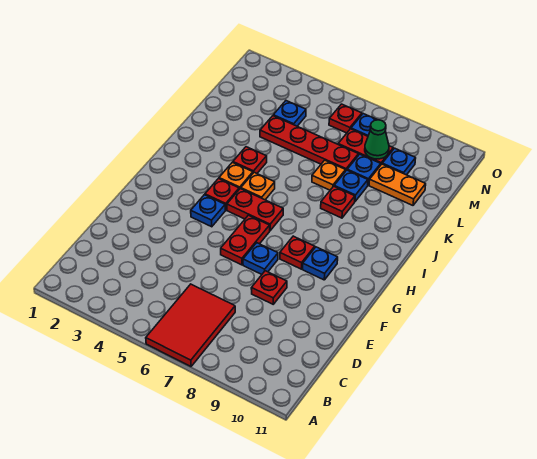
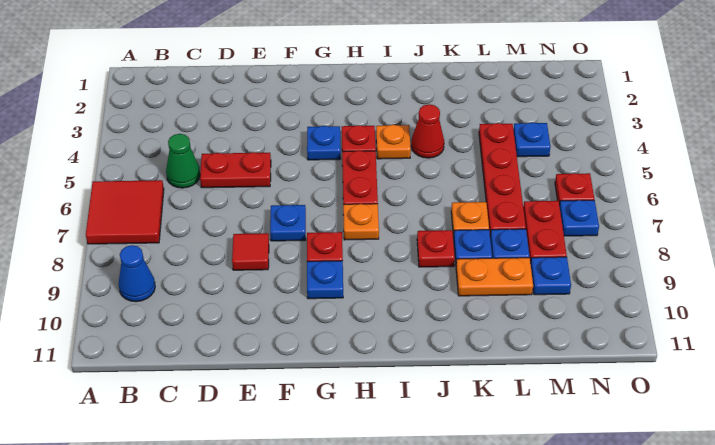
red tile A6:C7 level 1 -> red tile A6:B7 level 1
none -> blue cone B9 level 1
red plate E8 level 1 -> red tile E8 level 1
red plate F6:G6 level 1 -> red plate D5:E5 level 1
orange plate I5 level 1 -> orange plate H7 level 1
red plate J4 level 1 -> red cone J4 level 1
orange plate L9:L10 level 1 -> orange plate K9:L9 level 1
green cone M8 level 2 -> green cone C5 level 1

